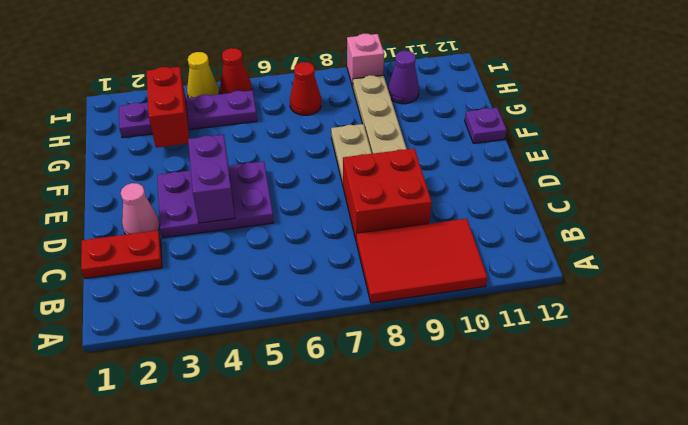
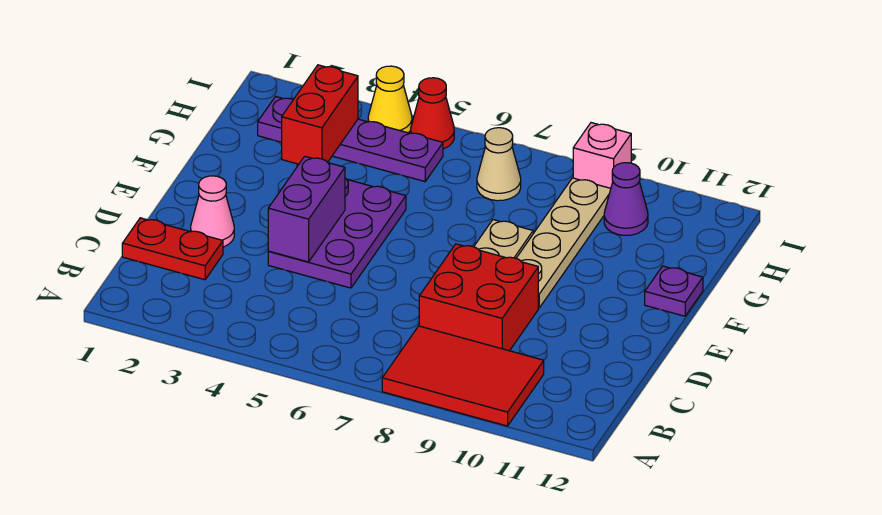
purple plate D3:E5 level 1 -> purple plate D4:F5 level 1
red cone H7 level 1 -> tan cone H7 level 1

